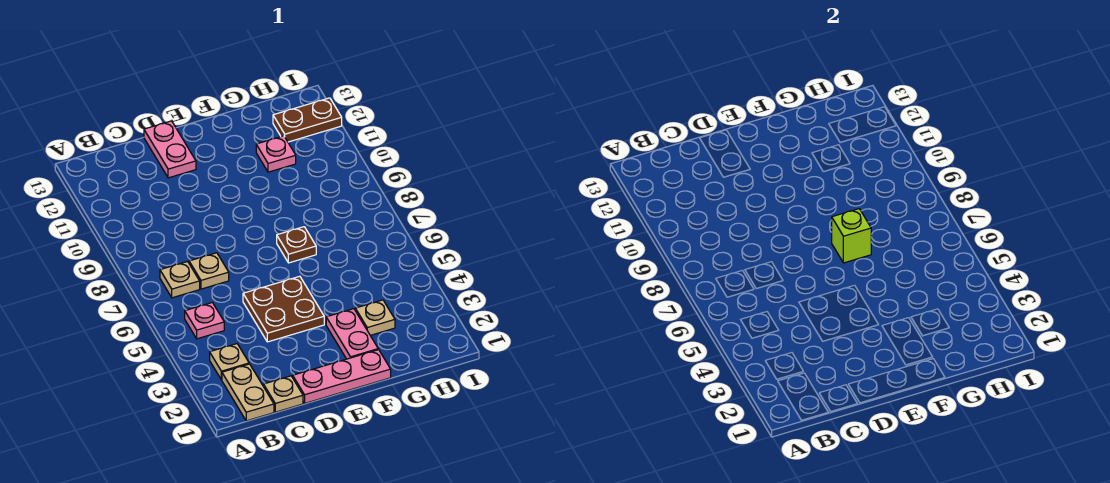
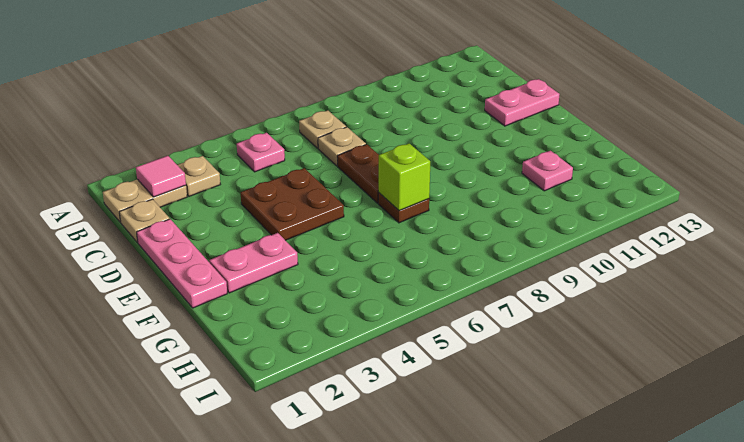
none -> pink tile B2 level 2
tan plate G3 level 1 -> none
brown plate H12:I12 level 1 -> brown plate D7:E7 level 1

